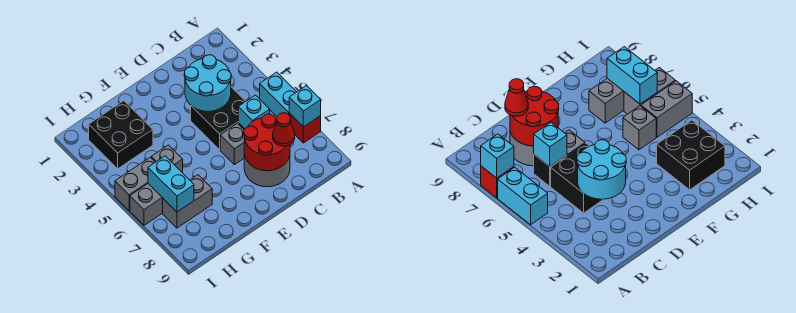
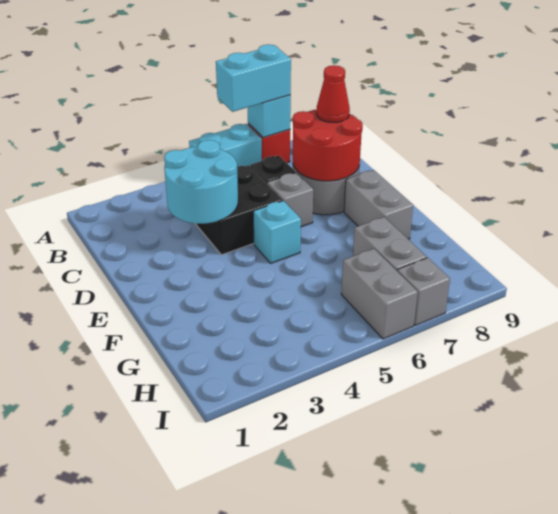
cyan brick C6 level 2 -> cyan brick E5 level 1
black brick G2:H3 level 1 -> none
grey brick G5 level 1 -> grey brick I7 level 1
grey brick H5:I5 level 1 -> grey brick E8:F8 level 1
cyan brick H6:H7 level 2 -> cyan brick A6:A7 level 3

